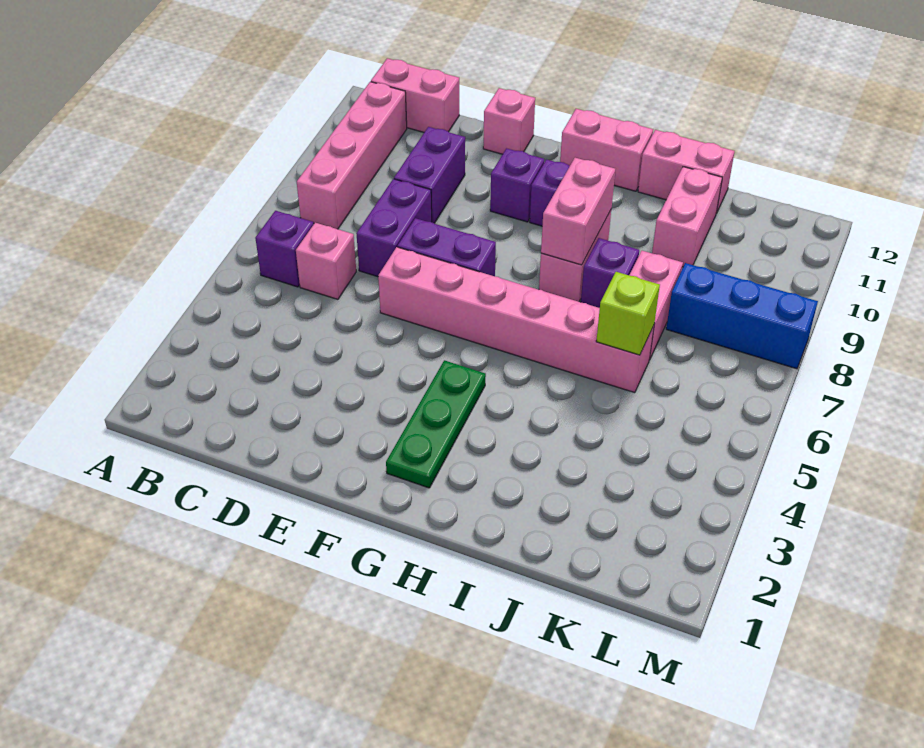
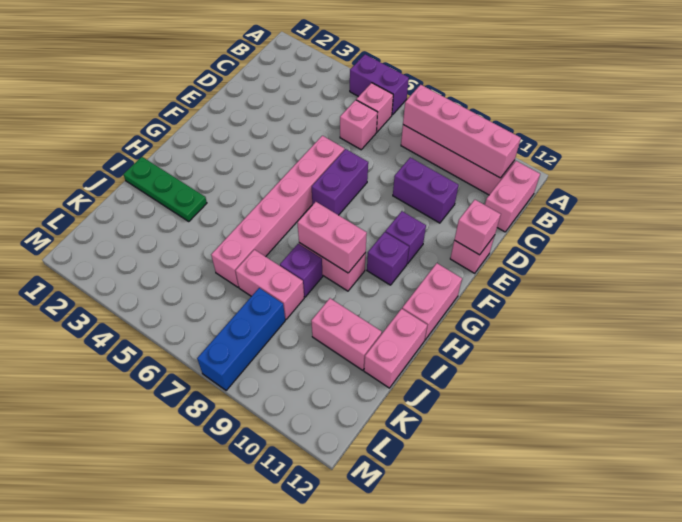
purple brick B6 level 1 -> pink brick B6 level 1
none -> pink brick B8:B11 level 2
purple brick D7:D8 level 1 -> purple brick A5:A6 level 1
none -> pink brick E12 level 2
green plate G2:G4 level 1 -> green plate I1:I3 level 1
lime brick J6 level 2 -> none

